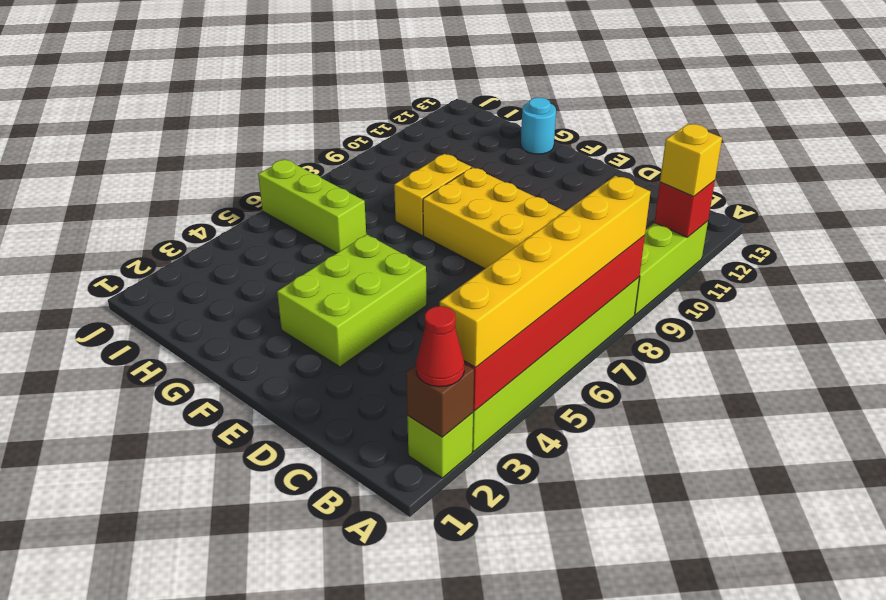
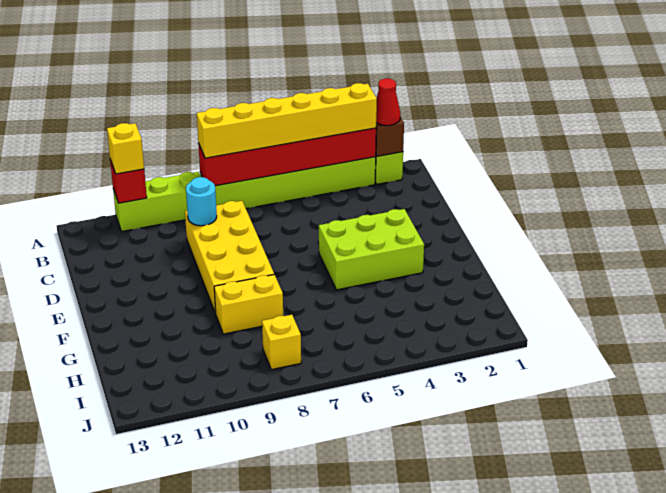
cyan round brick G13 level 1 -> cyan round brick C9 level 2
lime brick H6:J6 level 1 -> none
none -> yellow brick I8 level 1

